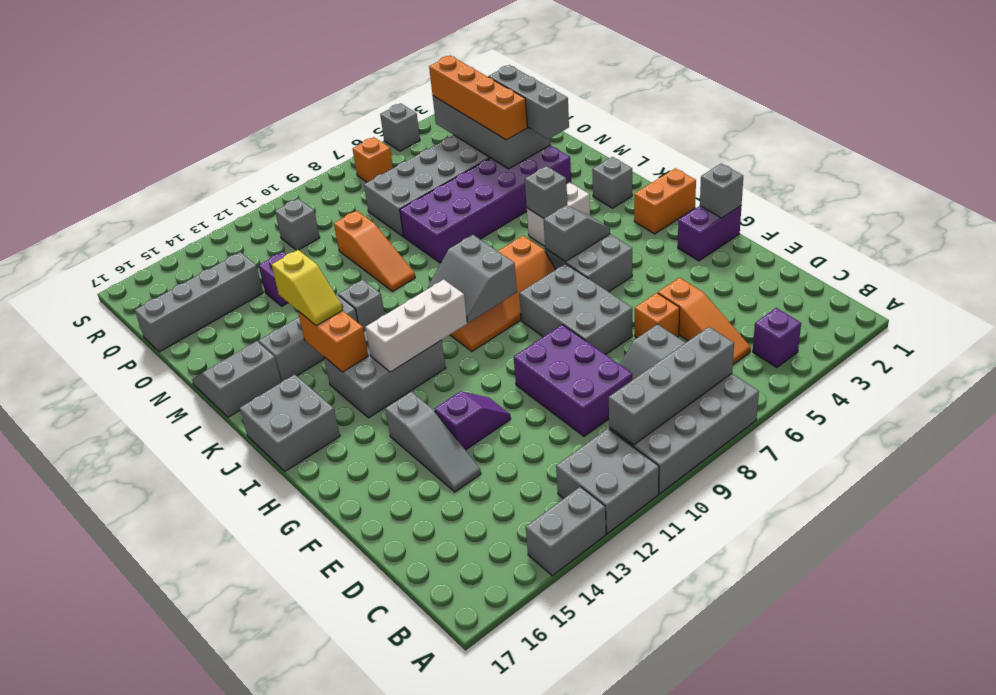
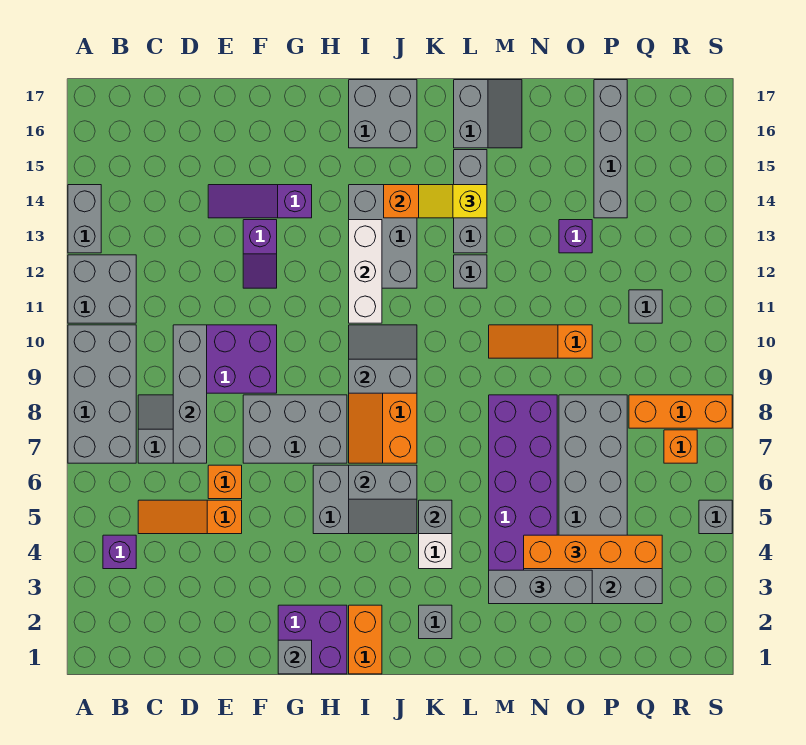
grey brick B7:B10 level 2 -> grey brick D7:D10 level 2
grey slope E14:G14 level 1 top G -> purple slope E14:G14 level 1 top G
purple brick G1:G2 level 1 -> purple brick G1:H2 level 1
grey slope I5:I6 level 2 top 6 -> grey slope I5:J6 level 2 top 6
none -> orange brick Q8:S8 level 1

